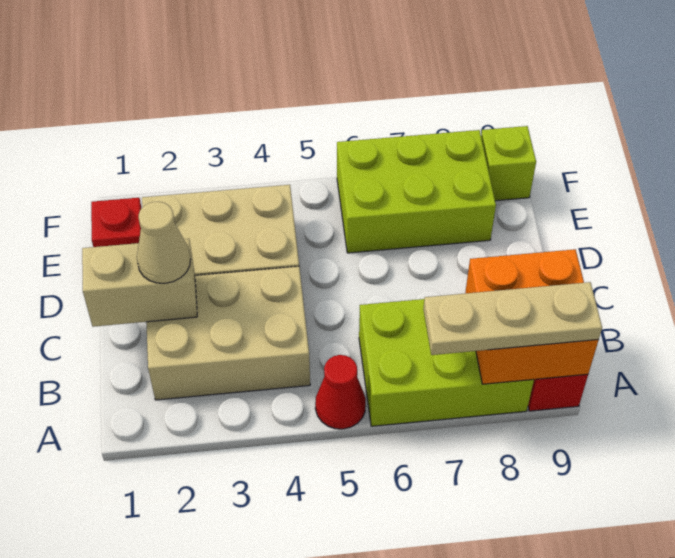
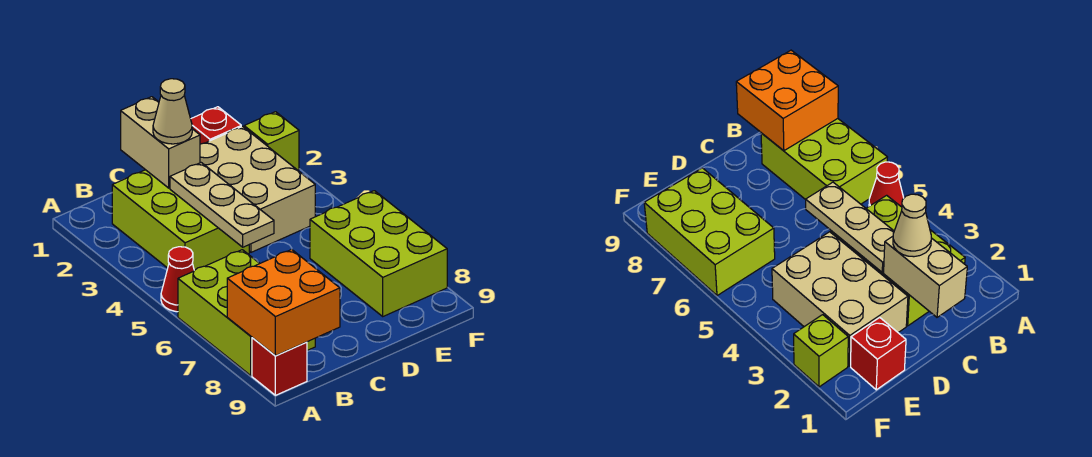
tan plate A7:A9 level 3 -> tan plate C3:C5 level 2
tan brick B2:C4 level 1 -> lime brick B2:C4 level 1
lime brick F9 level 1 -> lime brick F2 level 1

